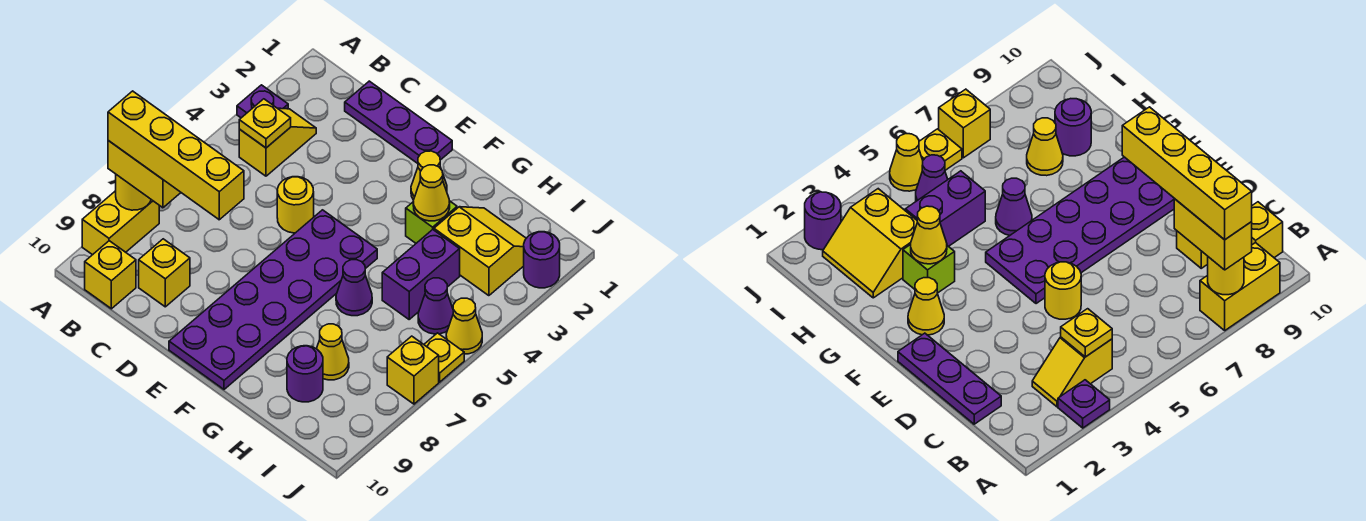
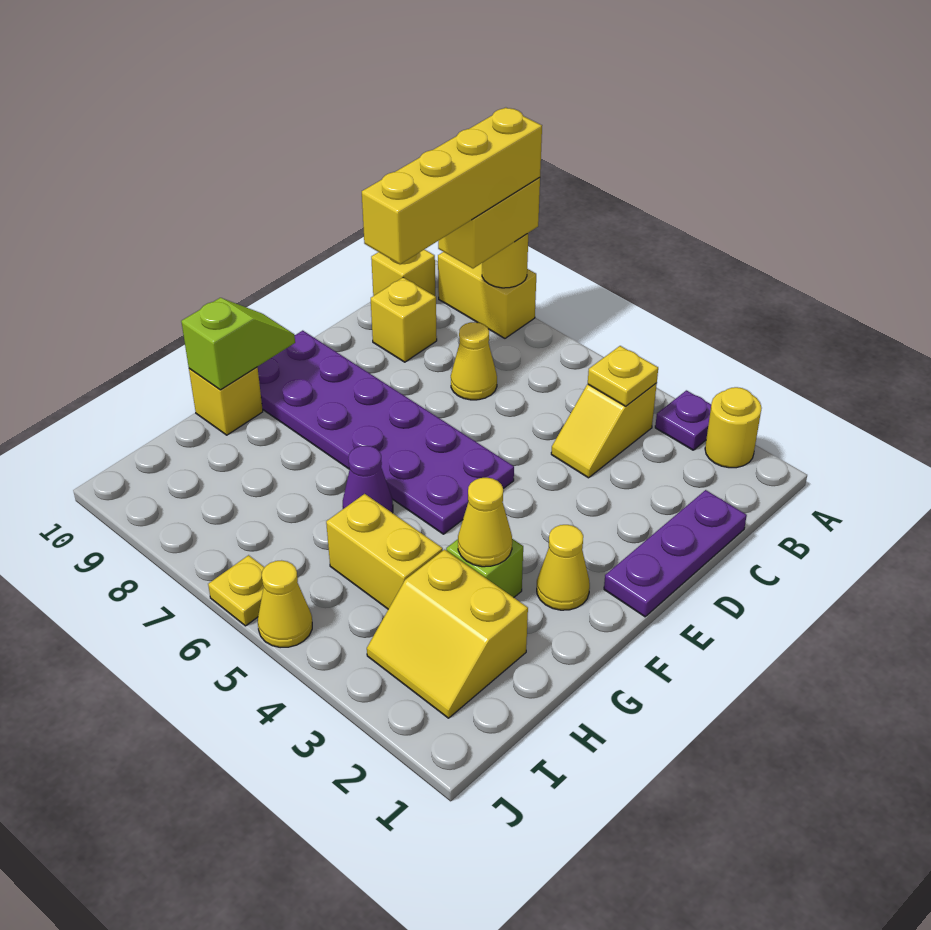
yellow slope B3:B4 level 1 top 4 -> yellow slope B4:C4 level 1 top B
yellow round brick D5 level 1 -> yellow round brick A2 level 1
none -> lime slope F10:G10 level 2 top G
yellow slope H2:I3 level 1 top 3 -> yellow slope H2:I3 level 1 top H
purple brick H4:H5 level 1 -> yellow brick H4:H5 level 1
yellow cone H8 level 1 -> yellow cone C7 level 1
purple round brick H9 level 1 -> none
purple cone I5 level 1 -> none
purple round brick J2 level 1 -> none
yellow brick J7 level 1 -> yellow brick G10 level 1

